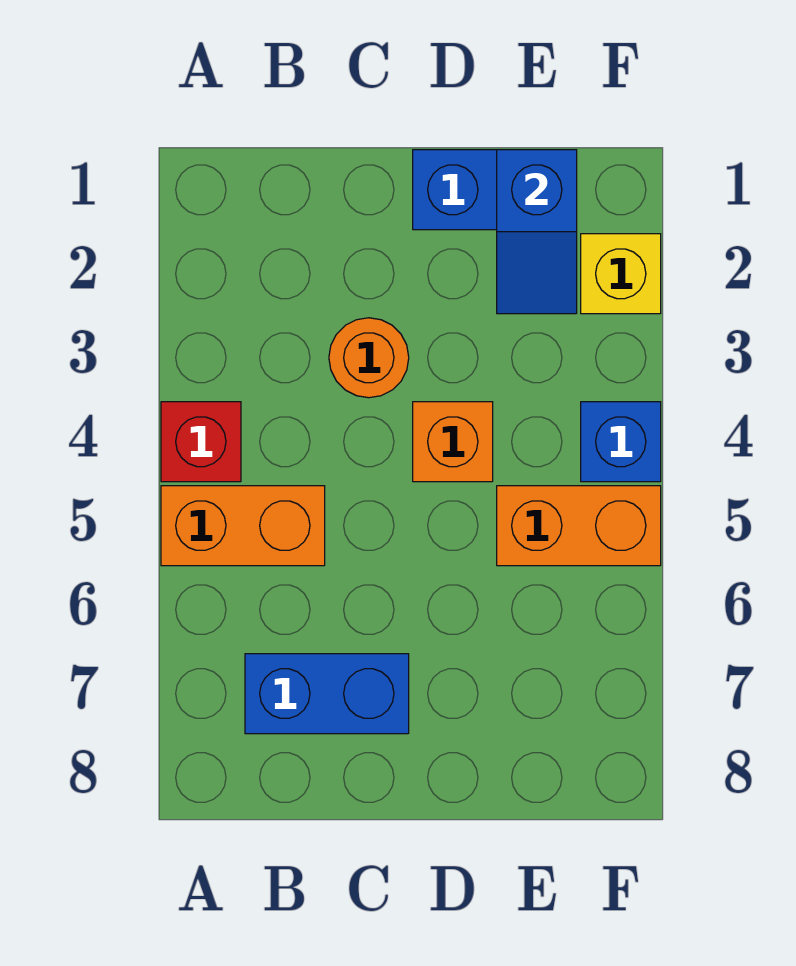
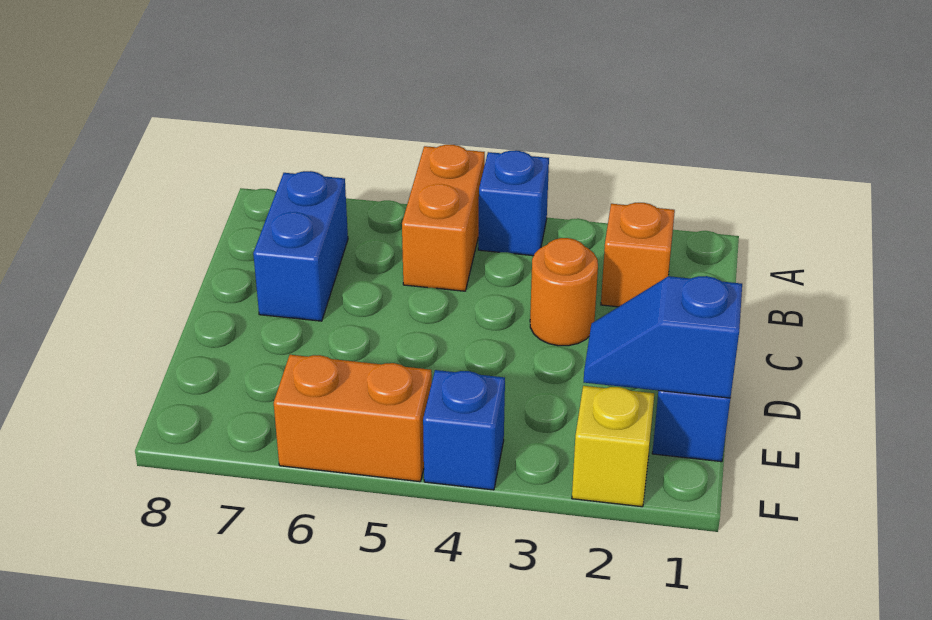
red brick A4 level 1 -> blue brick A4 level 1
orange brick D4 level 1 -> orange brick B2 level 1
orange brick E5:F5 level 1 -> orange brick F5:F6 level 1

